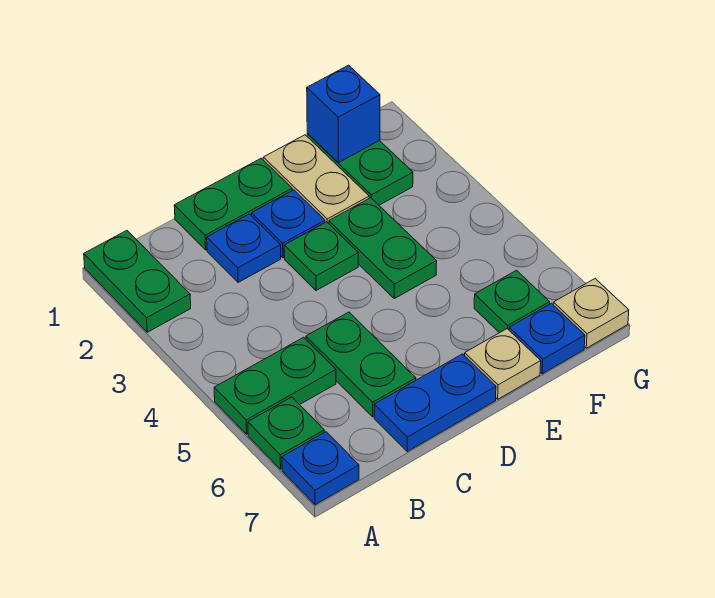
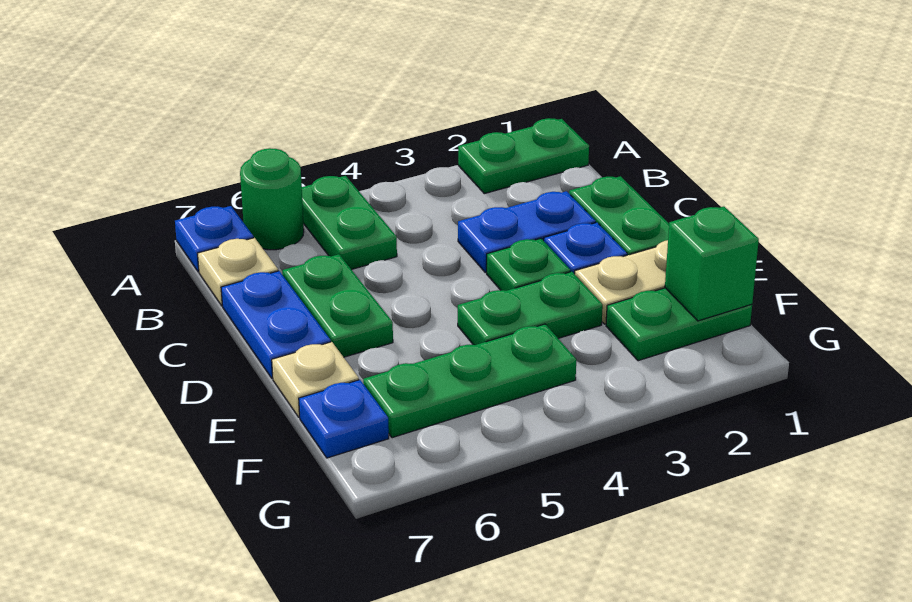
green plate A6 level 1 -> green round brick A6 level 1
blue plate C2 level 1 -> blue plate C2:C3 level 1
green plate C5:C6 level 1 -> green plate C6:D6 level 1
blue brick F1 level 2 -> green brick F1 level 2
green plate F6 level 1 -> green plate F4:F6 level 1
tan plate G7 level 1 -> tan plate B7 level 1

